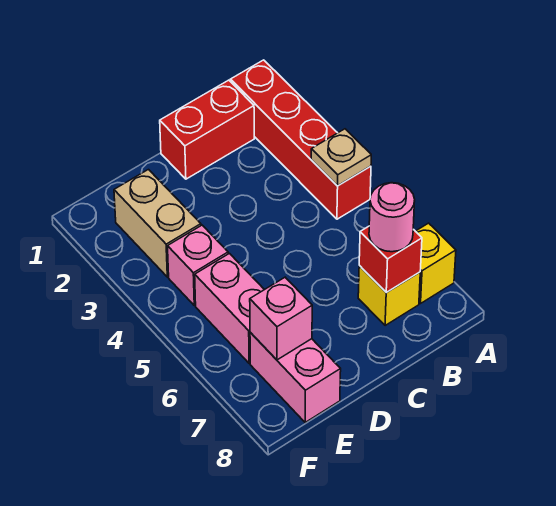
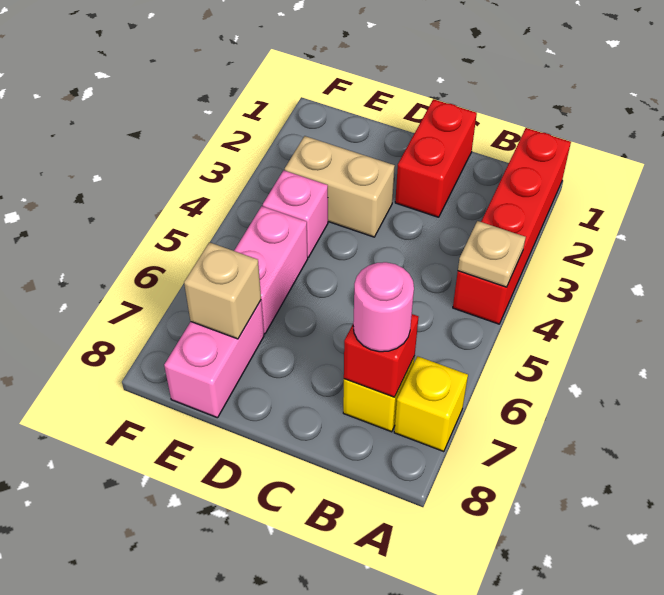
red brick B1:C1 level 1 -> red brick C1:C2 level 1
tan brick E2:E3 level 1 -> tan brick D3:E3 level 1
pink brick E7 level 2 -> tan brick E7 level 2

